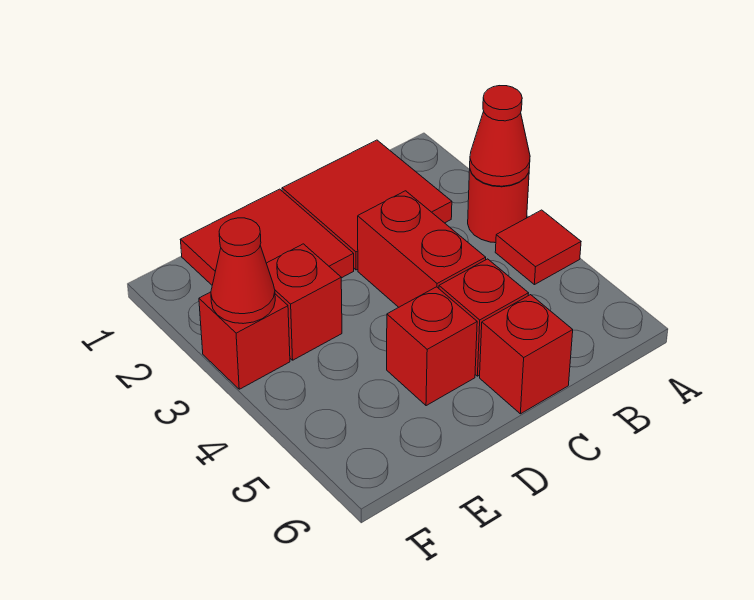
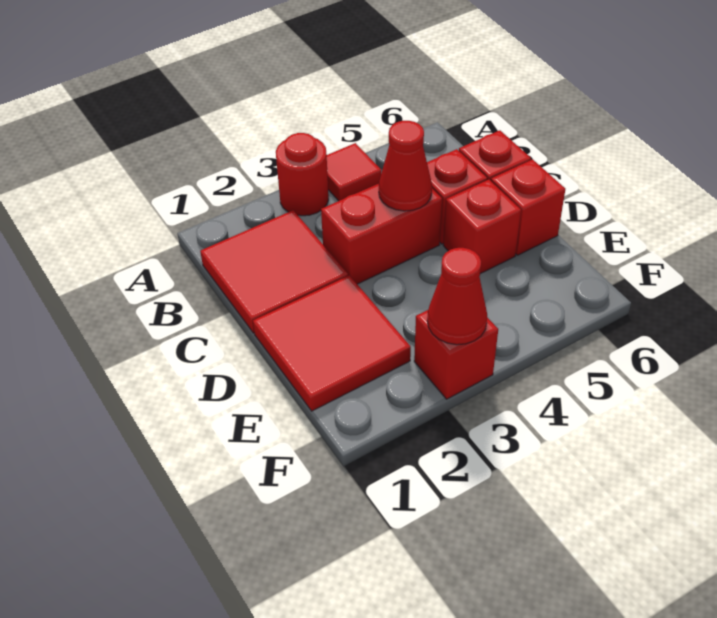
red cone A3 level 2 -> red cone C4 level 2
red brick E3 level 1 -> red brick D6 level 1

